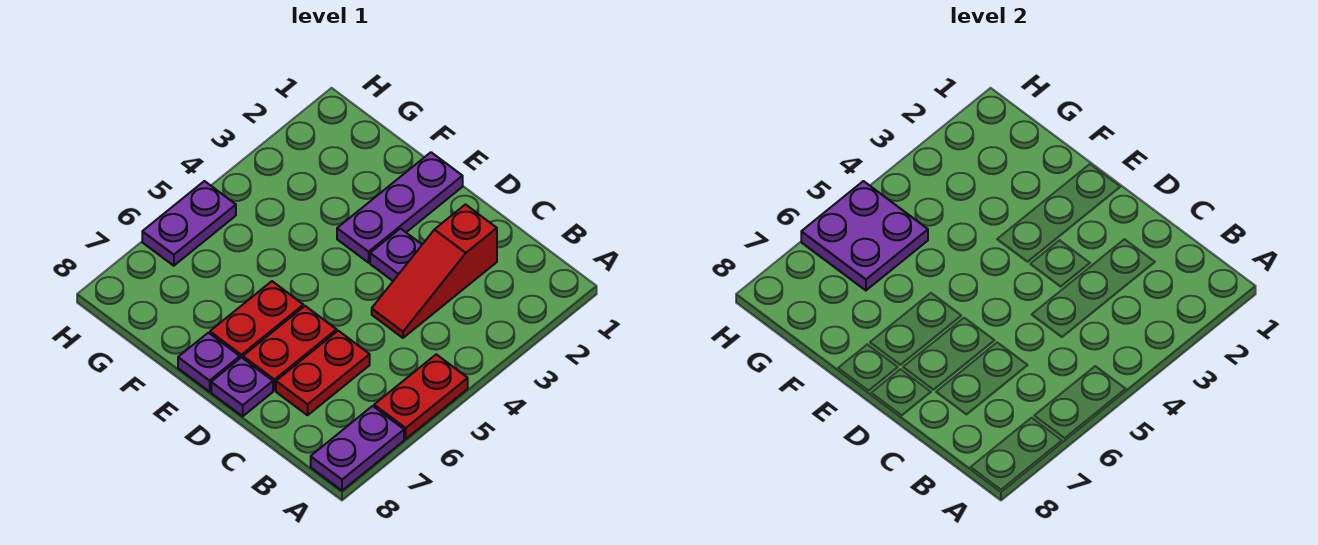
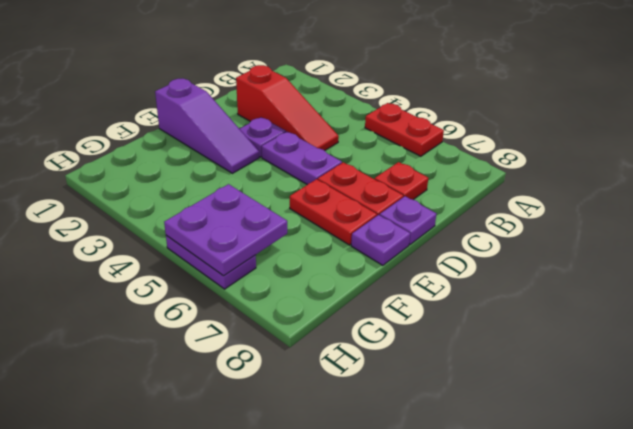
purple plate A7:A8 level 1 -> purple plate D4:D5 level 1
red plate C6:C7 level 1 -> red plate C7 level 1
purple plate E1:E3 level 1 -> purple slope E1:E3 level 1 top 1

